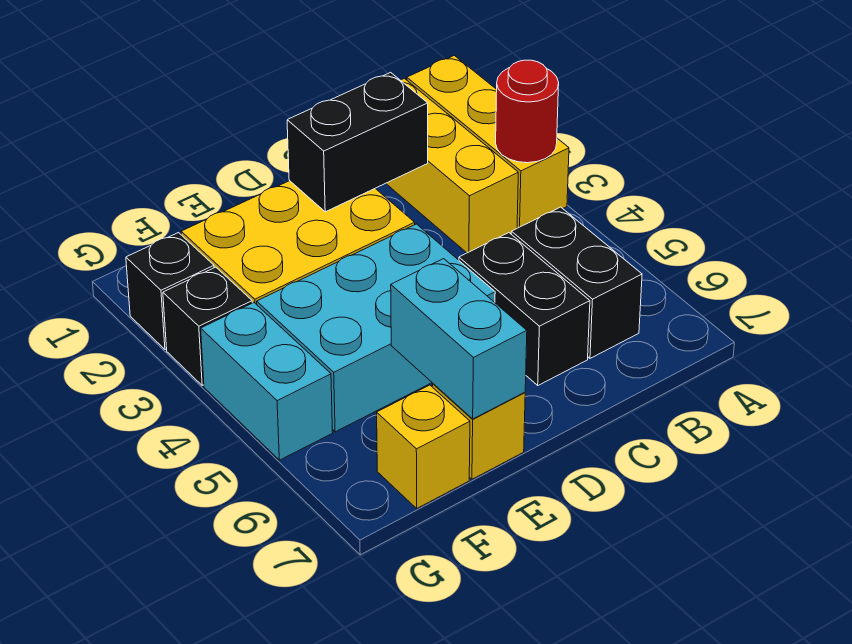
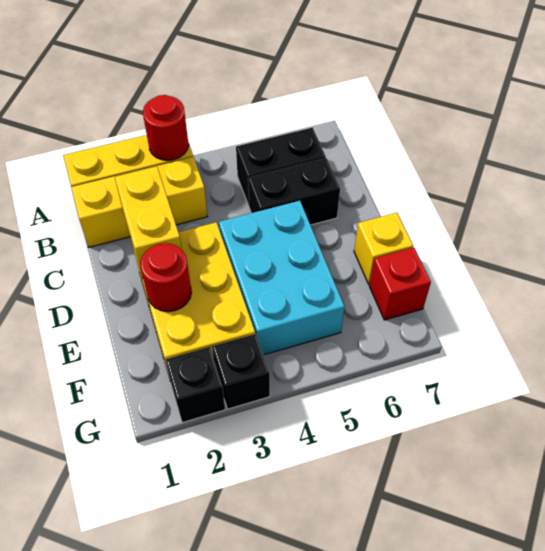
black brick C2:D2 level 2 -> yellow brick C2:D2 level 2
none -> red round brick E2 level 2
cyan brick E6:E7 level 2 -> none
yellow brick F7 level 1 -> red brick F7 level 1
cyan brick G4:G5 level 1 -> none

